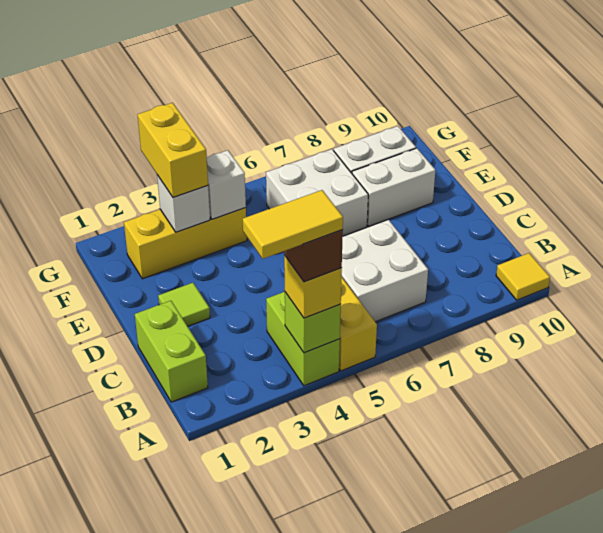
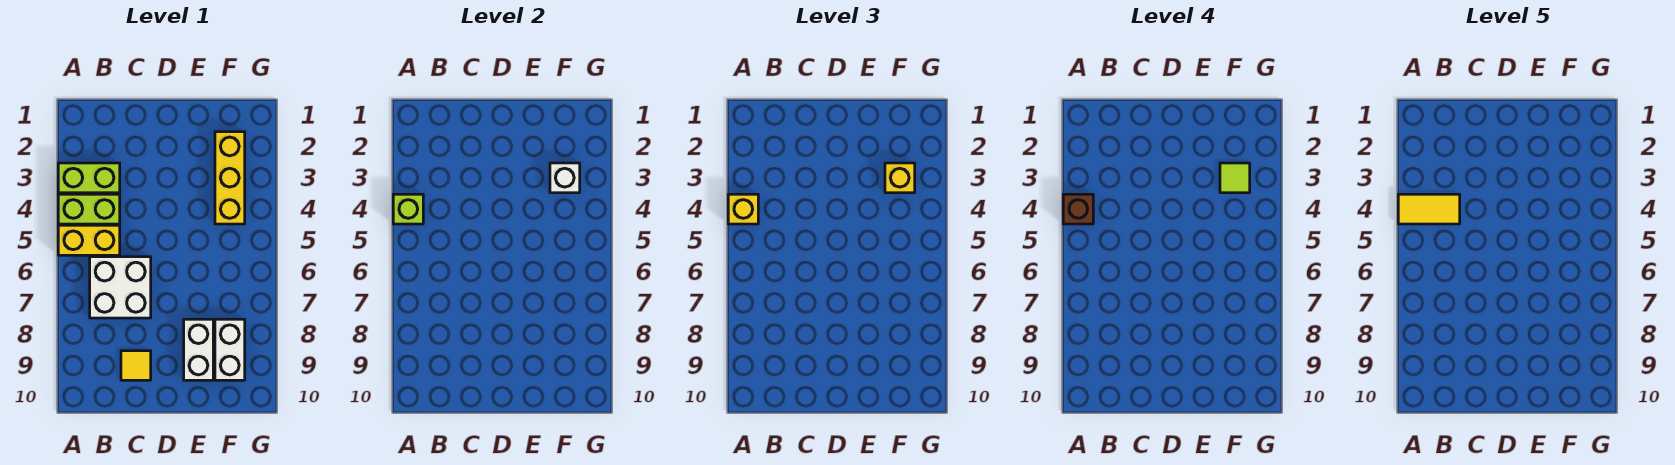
yellow tile A3:A4 level 5 -> yellow tile A4:B4 level 5
yellow tile A10 level 1 -> yellow tile C9 level 1
lime brick B1:C1 level 1 -> lime brick A3:B3 level 1
lime tile D2 level 1 -> lime tile F3 level 4
white brick E6:F7 level 1 -> none
yellow brick F3:G3 level 3 -> yellow brick F3 level 3
white brick F4 level 2 -> none

